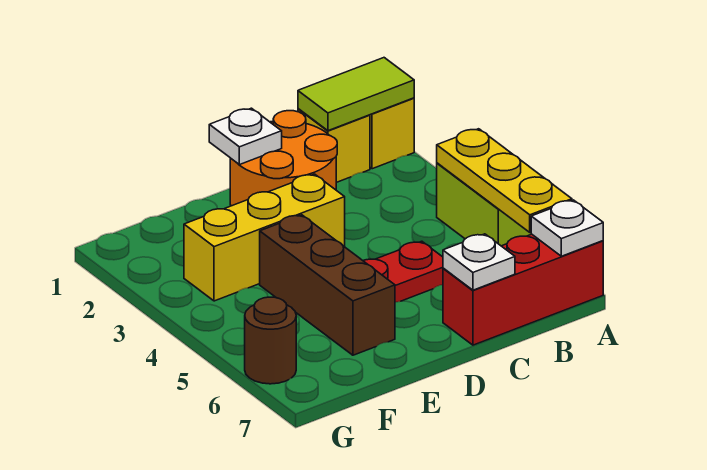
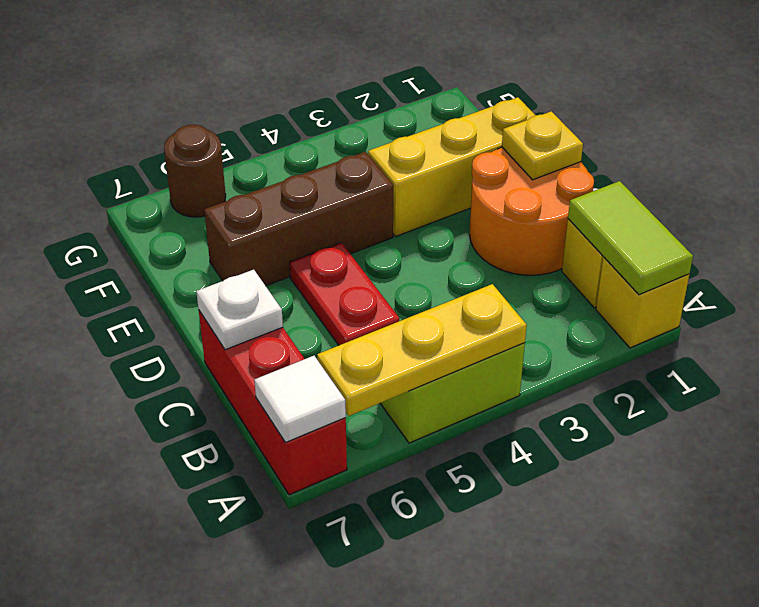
white plate A7 level 2 -> white tile A7 level 2
white plate D1 level 2 -> yellow plate D1 level 2
yellow brick D3:F3 level 1 -> yellow brick E1:E3 level 1

